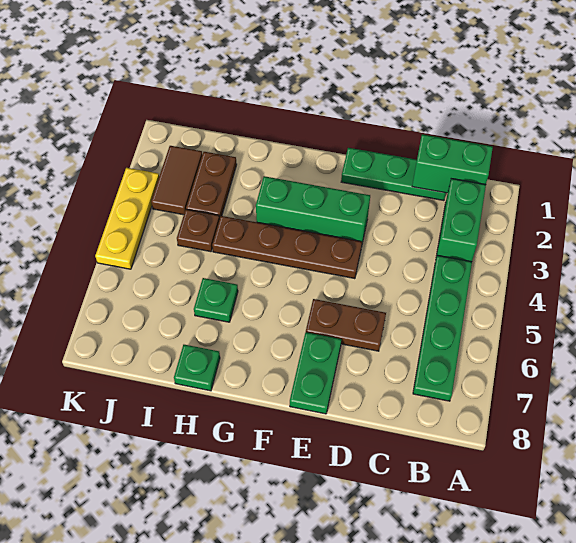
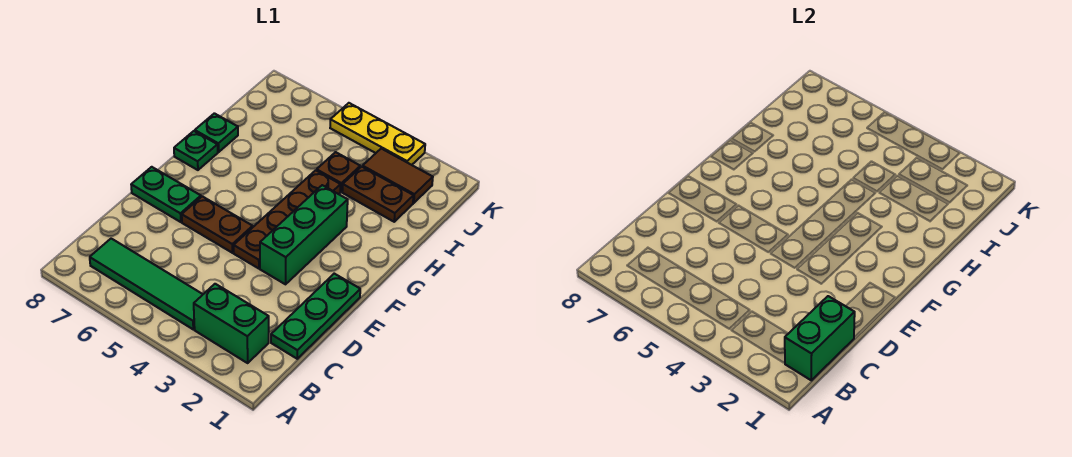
green plate B4:B7 level 1 -> green tile B4:B7 level 1
brown plate D6:E6 level 1 -> brown plate E5:E6 level 1
green plate H6 level 1 -> green plate G8 level 1

